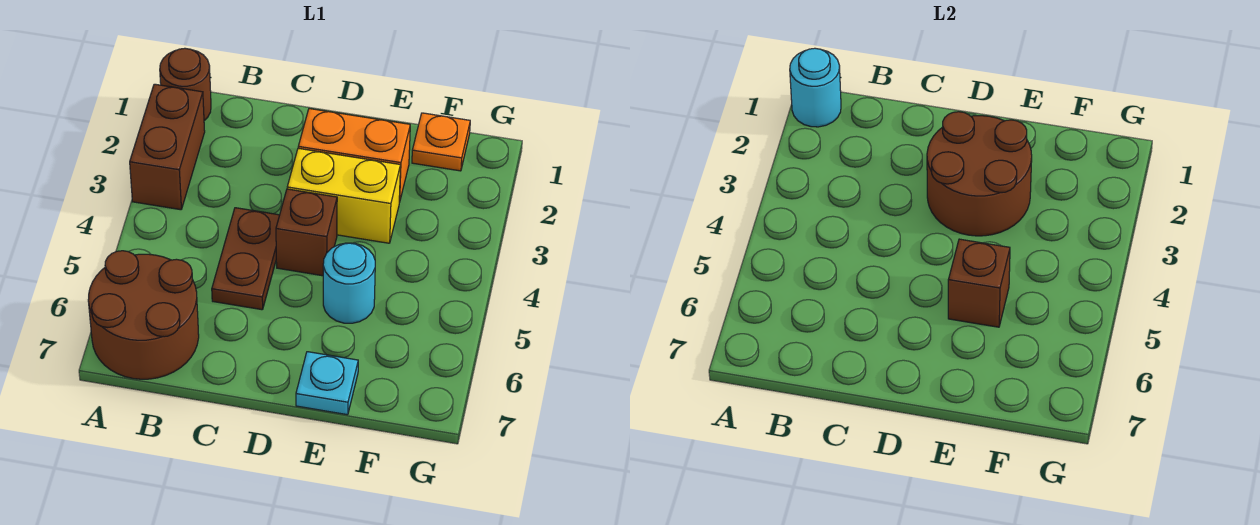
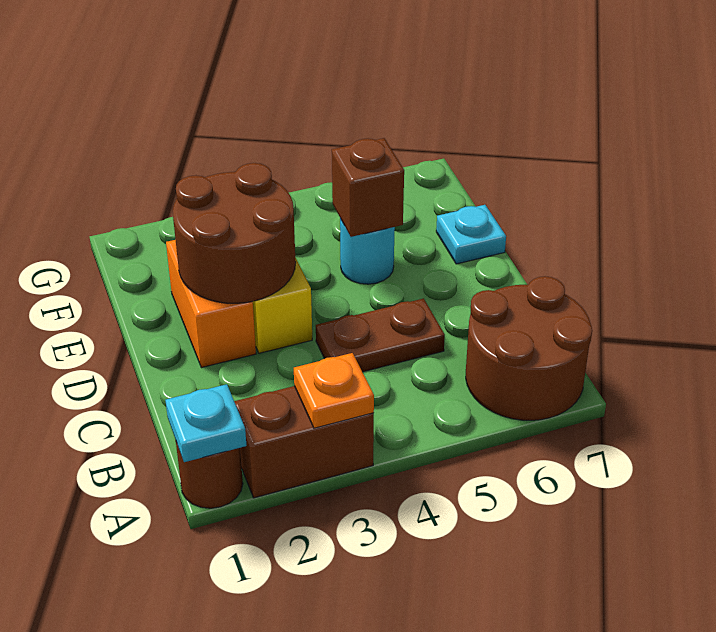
cyan round brick A1 level 2 -> cyan plate A1 level 2
brown brick D4 level 1 -> none
orange plate F1 level 1 -> orange plate A3 level 2

